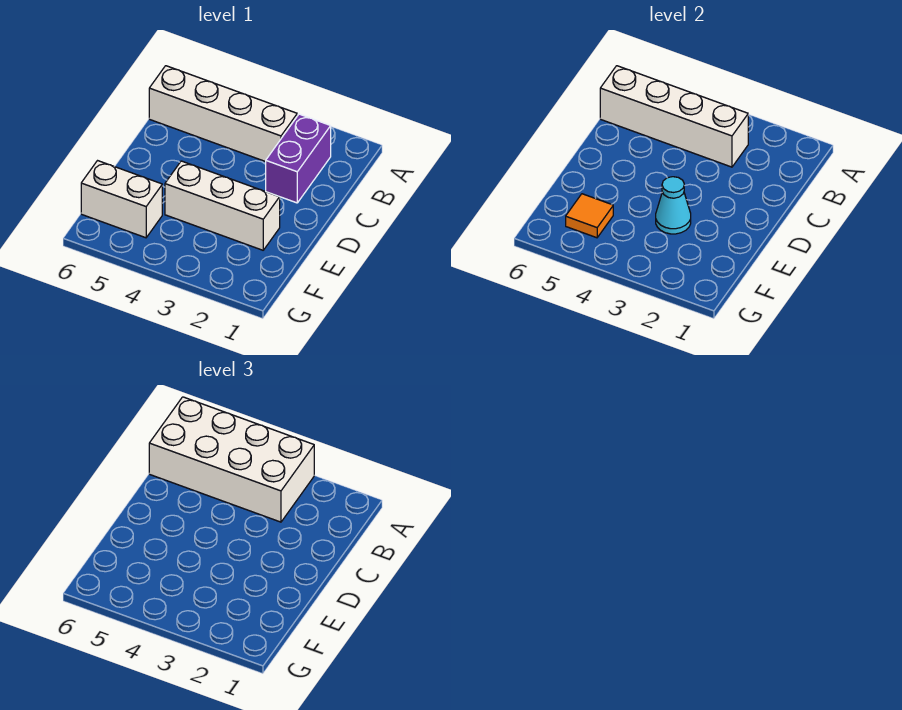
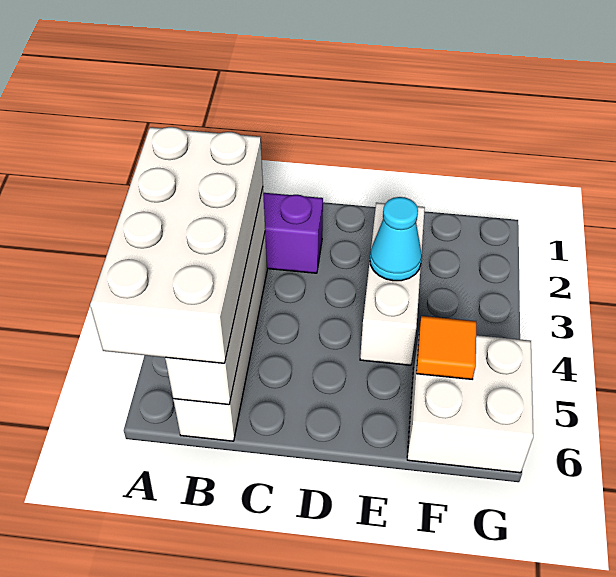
white brick F5:F6 level 1 -> white brick F5:G6 level 1

